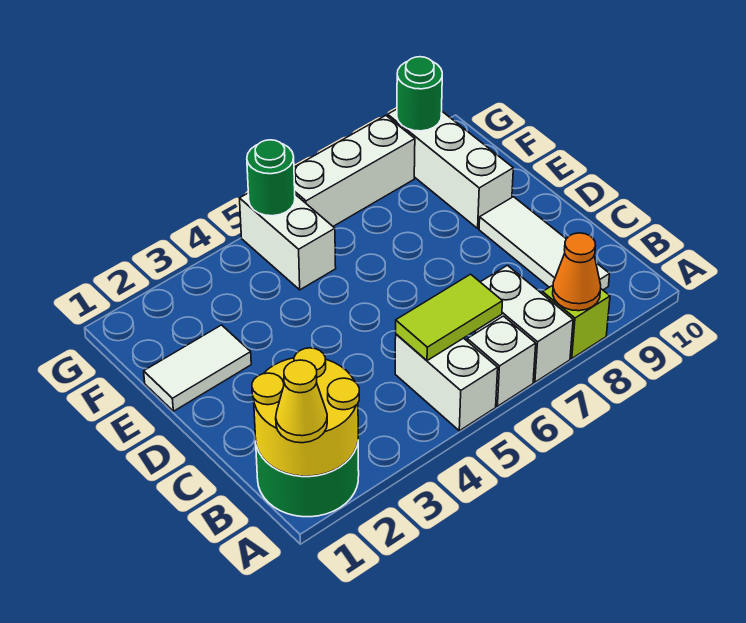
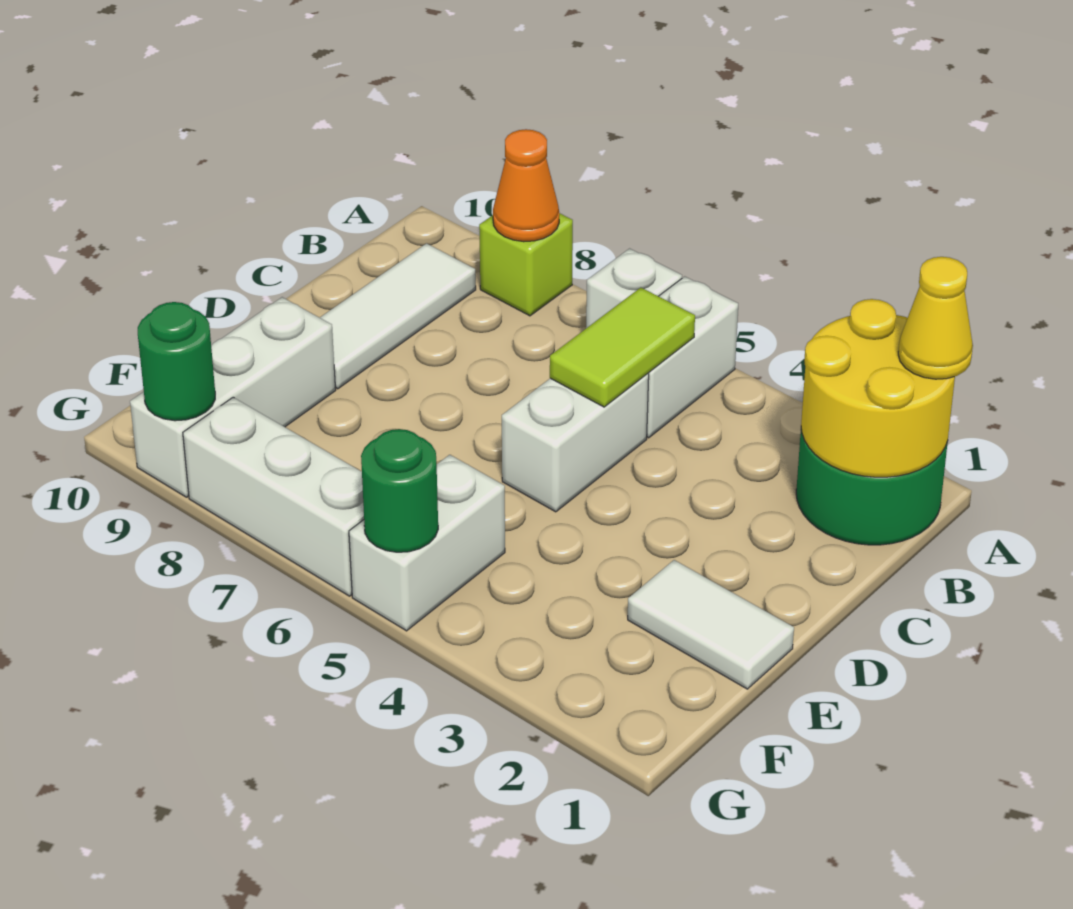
white brick A7:B7 level 1 -> white brick C5:D5 level 1
lime tile B5:B6 level 2 -> lime tile B5:C5 level 2

